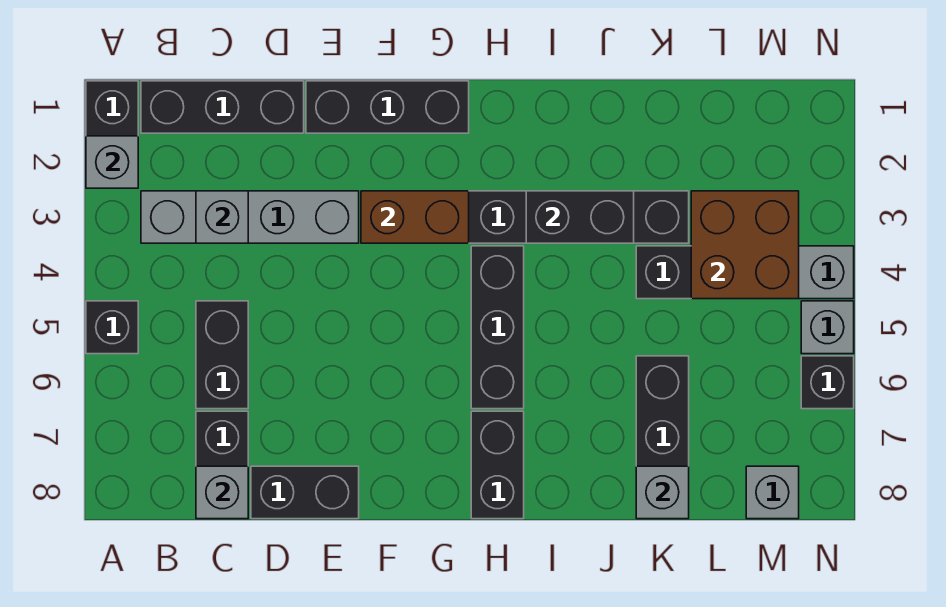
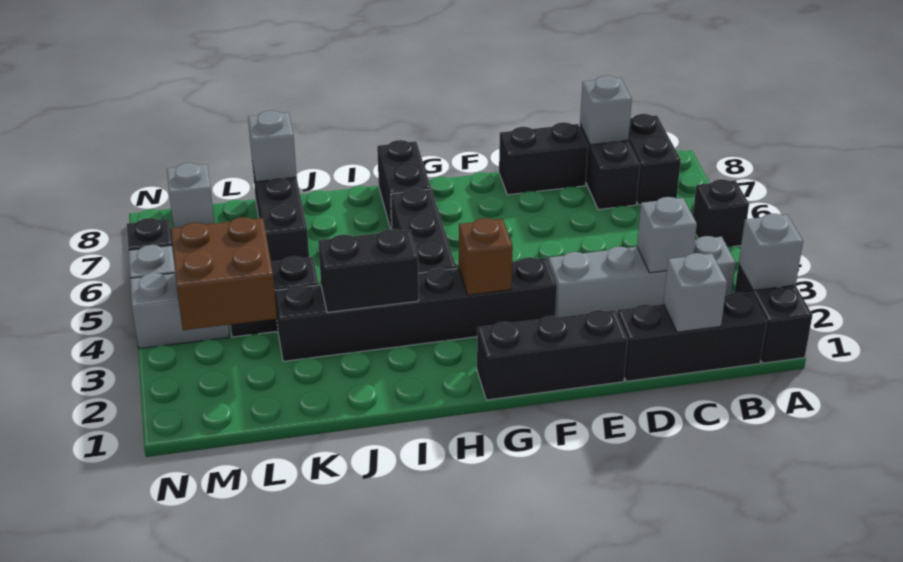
none -> grey brick C1 level 2
black brick C5:C6 level 1 -> black brick B7:B8 level 1
brown brick F3:G3 level 2 -> brown brick G3 level 2

